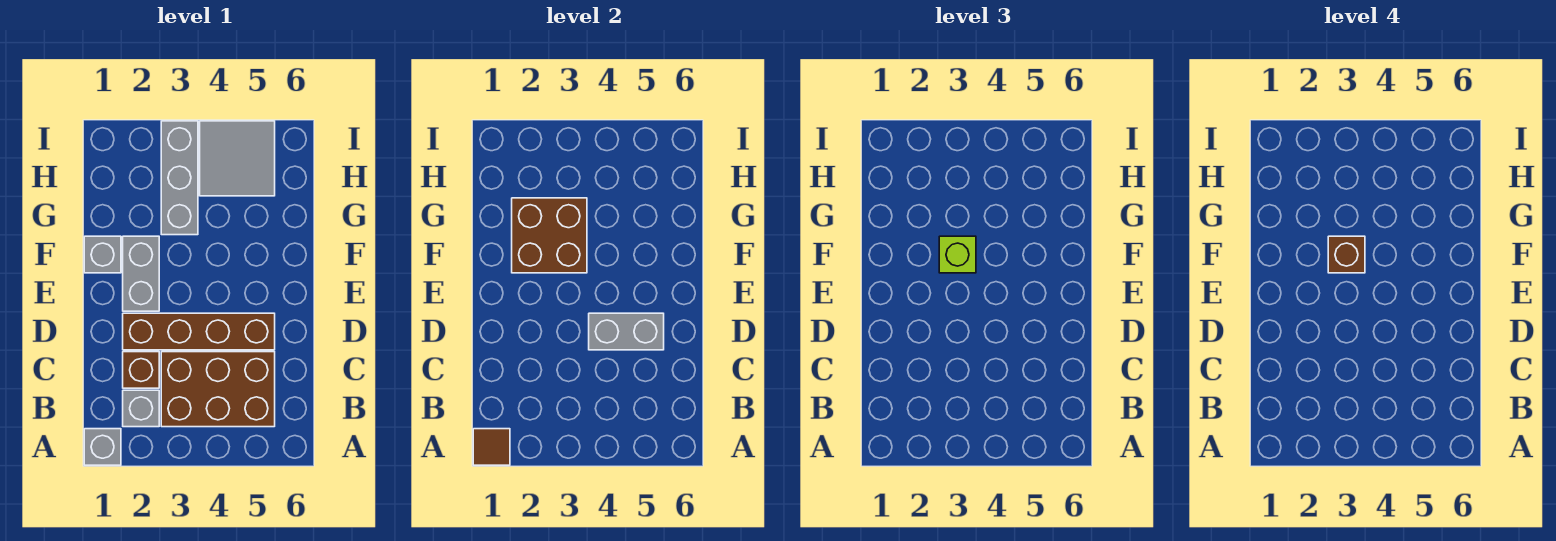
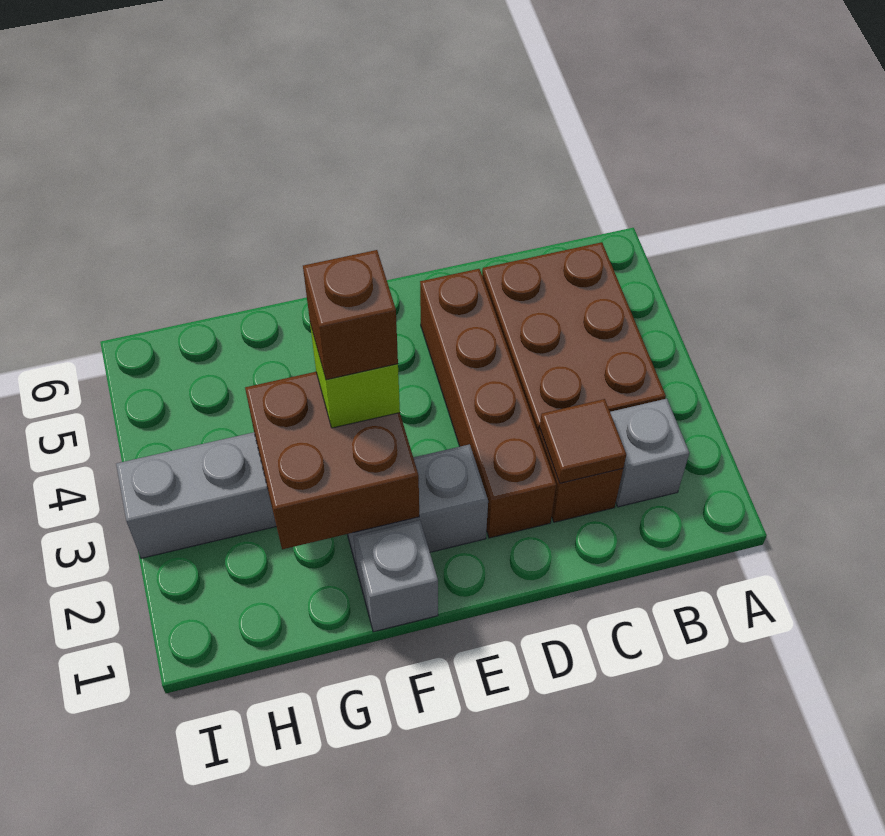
grey brick A1 level 1 -> none
brown tile A1 level 2 -> brown tile C2 level 2
grey brick D4:D5 level 2 -> none
grey tile H4:I5 level 1 -> none

